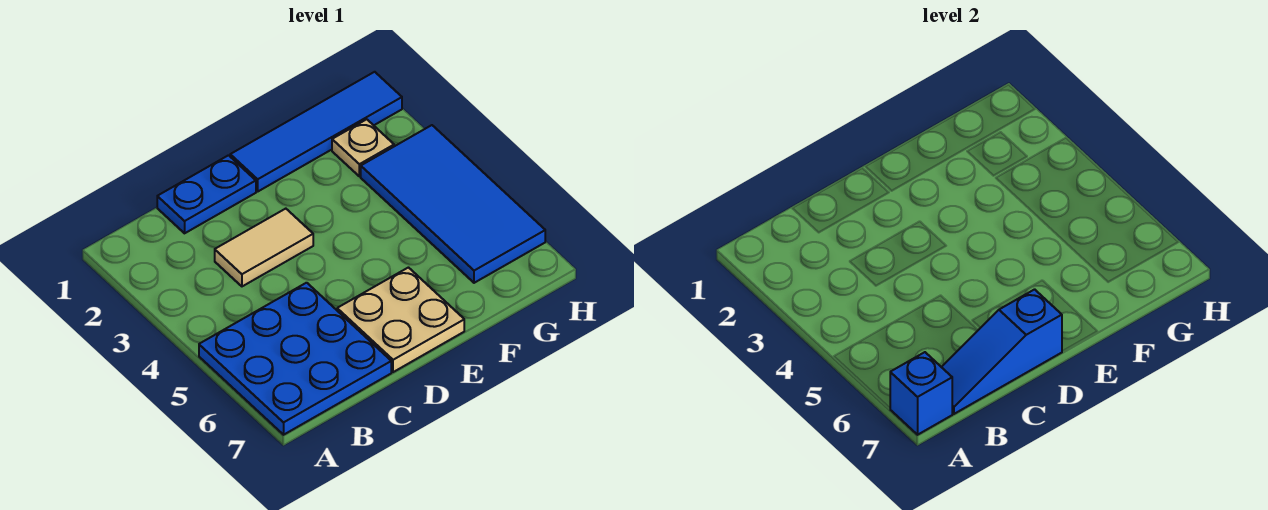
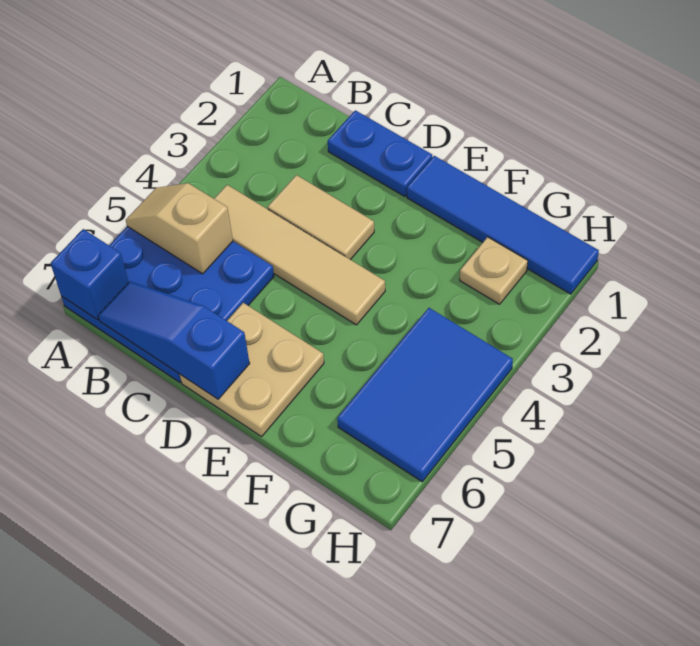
none -> tan slope A5:B5 level 2 top B
none -> tan tile B4:E4 level 1
blue tile G3:H6 level 1 -> blue tile G4:H6 level 1

